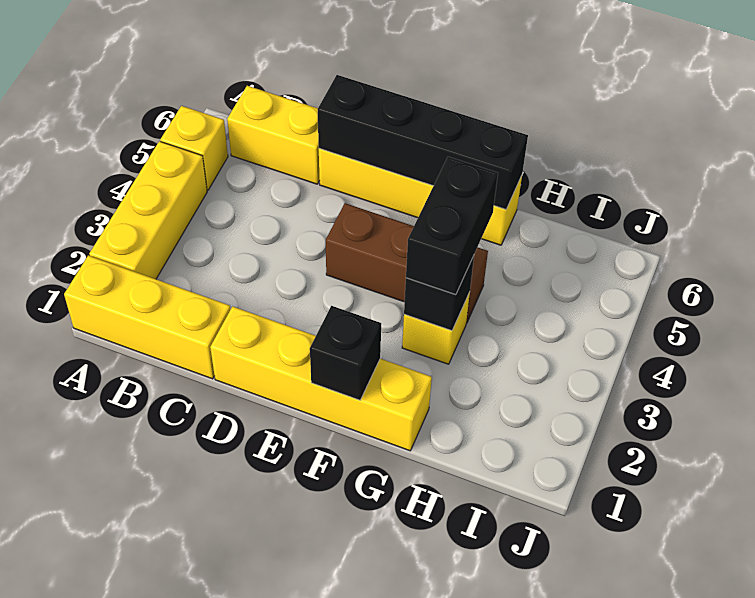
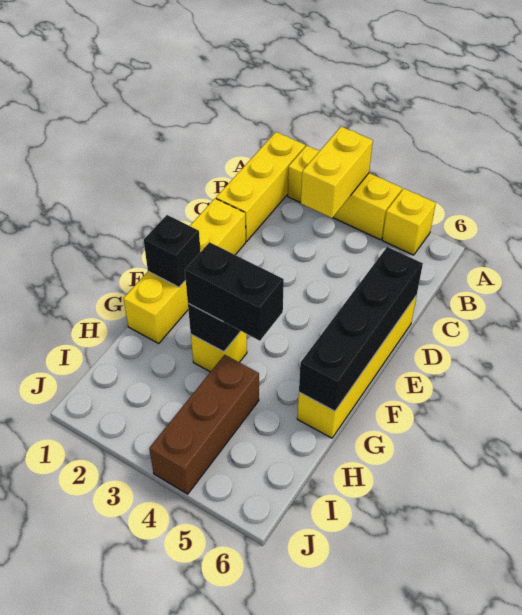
yellow brick B6:C6 level 1 -> yellow brick A3:B3 level 2
brown brick E4:G4 level 1 -> brown brick H4:J4 level 1

